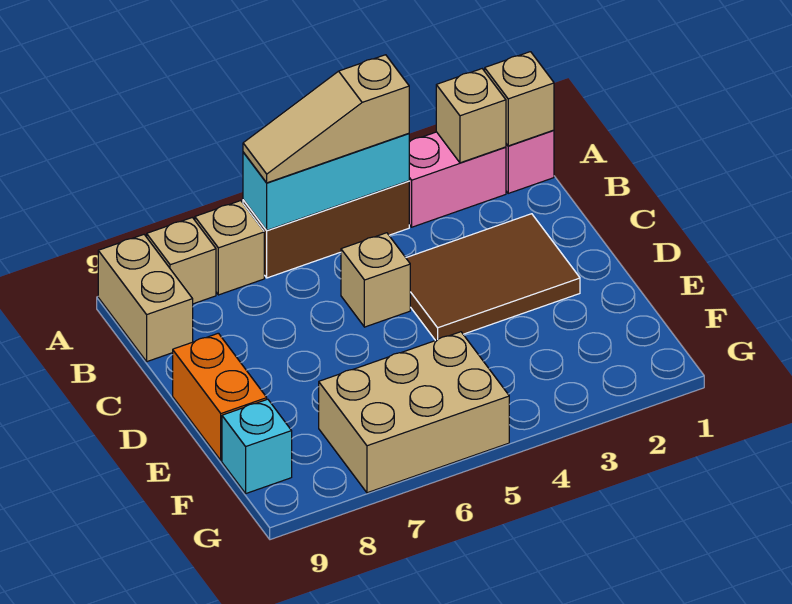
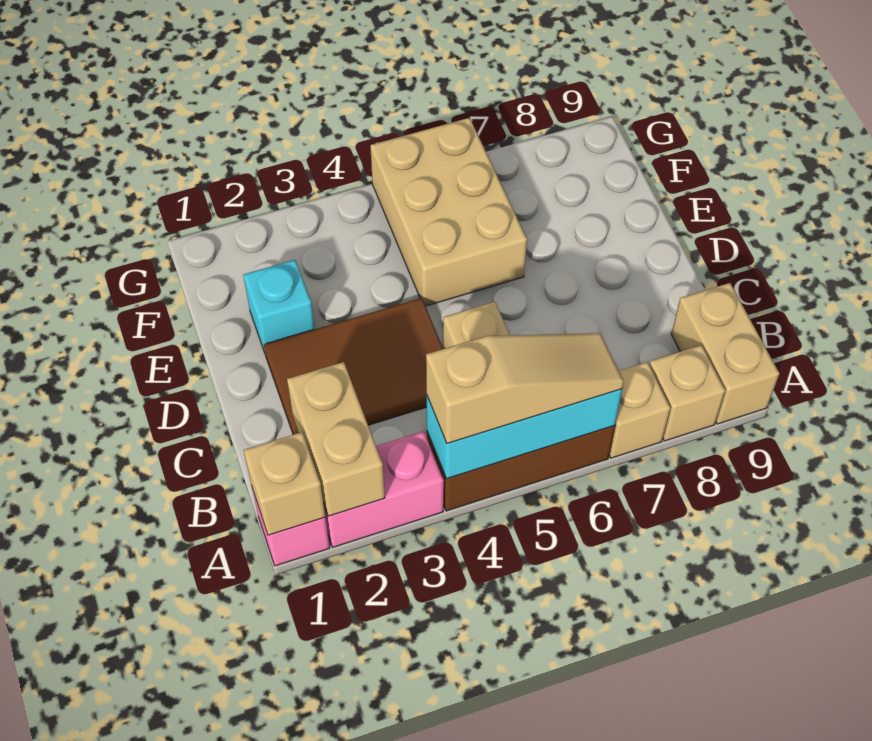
tan brick A2 level 2 -> tan brick A2:B2 level 2
orange brick D9:E9 level 1 -> none
tan brick F5:G7 level 1 -> tan brick E5:G6 level 1
cyan brick F9 level 1 -> cyan brick E2 level 1

